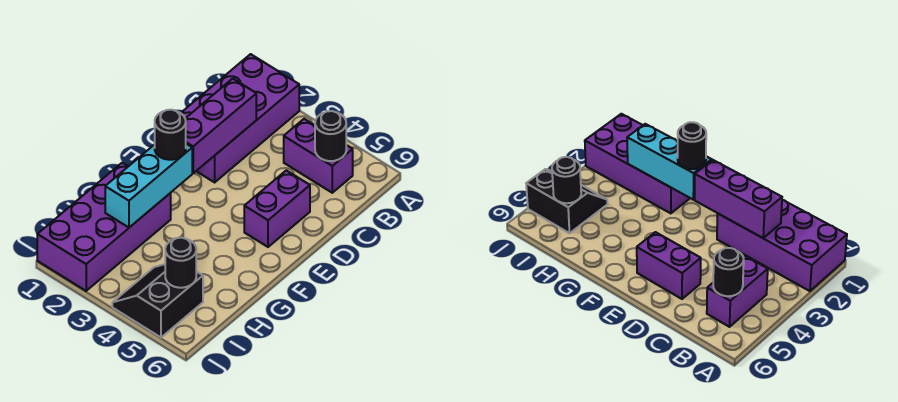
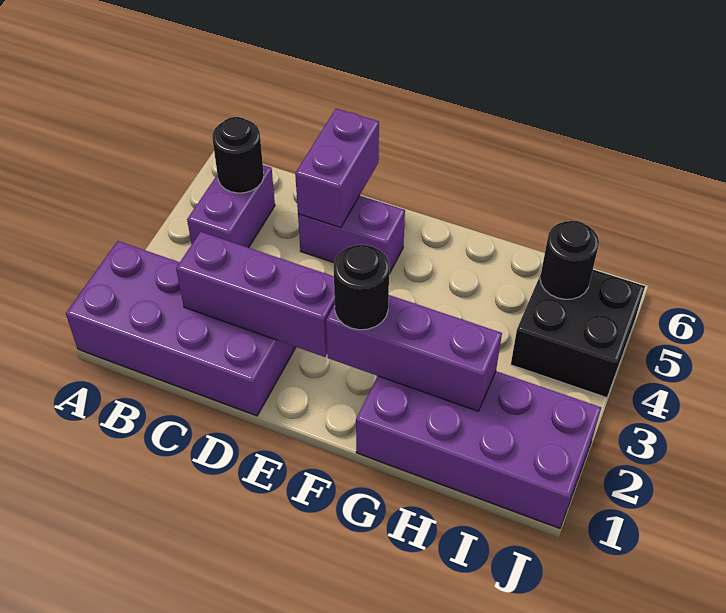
none -> purple brick D5:D6 level 2
cyan brick F2:H2 level 2 -> purple brick F2:H2 level 2
black slope I4:J5 level 1 top 5 -> black brick I4:J5 level 1

